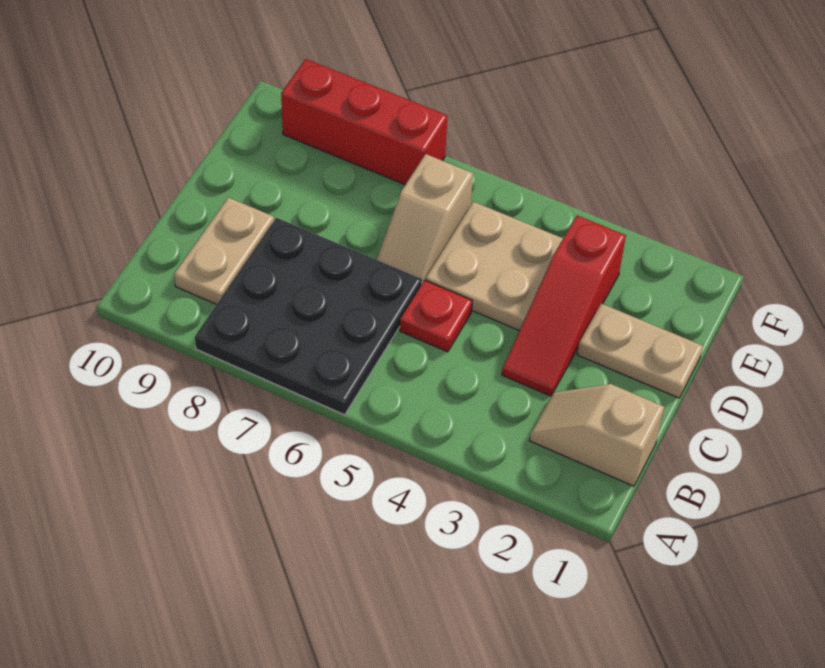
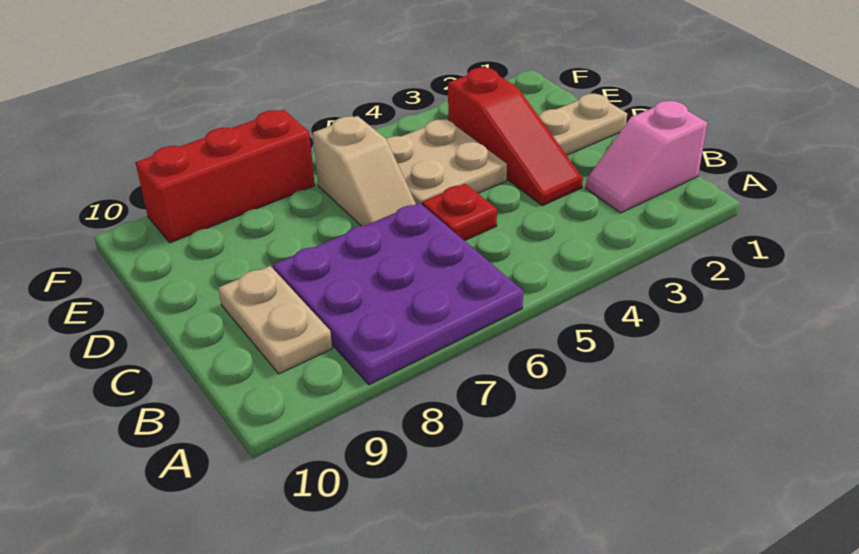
black plate A6:C8 level 1 -> purple plate A6:C8 level 1
tan slope B1:B2 level 1 top 1 -> pink slope B1:B2 level 1 top 1

